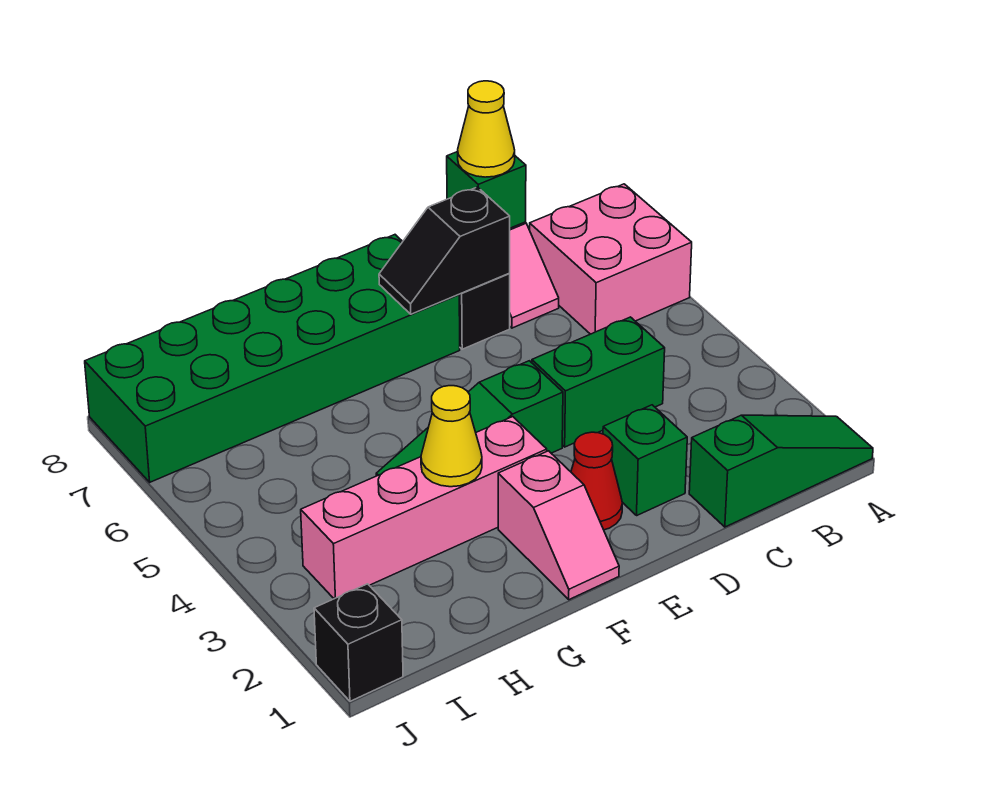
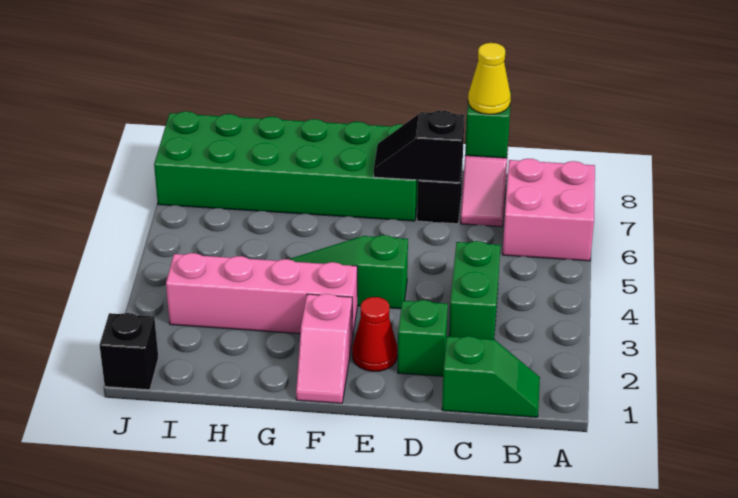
green slope A1:C1 level 1 top C -> green slope B1:C1 level 1 top C
green brick C4:D4 level 1 -> green brick C3:C4 level 1
yellow cone G3 level 2 -> none

